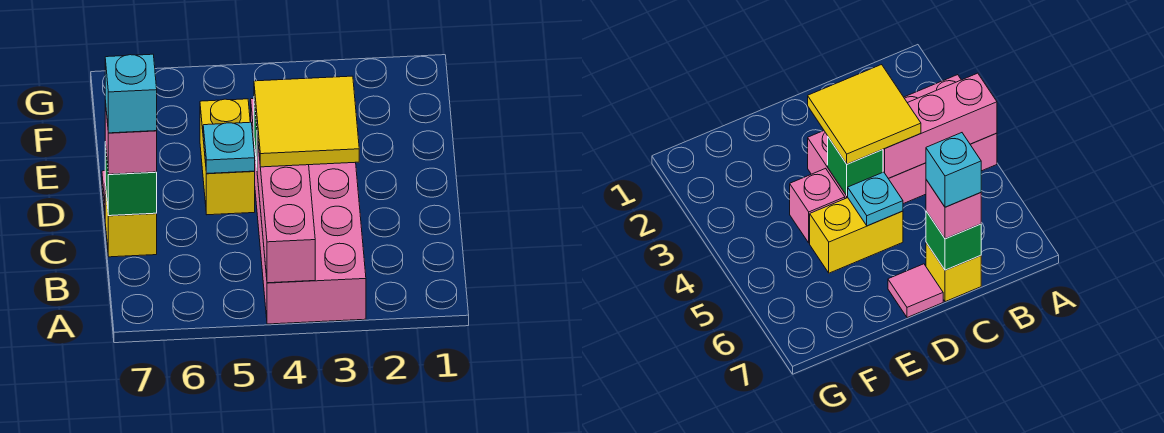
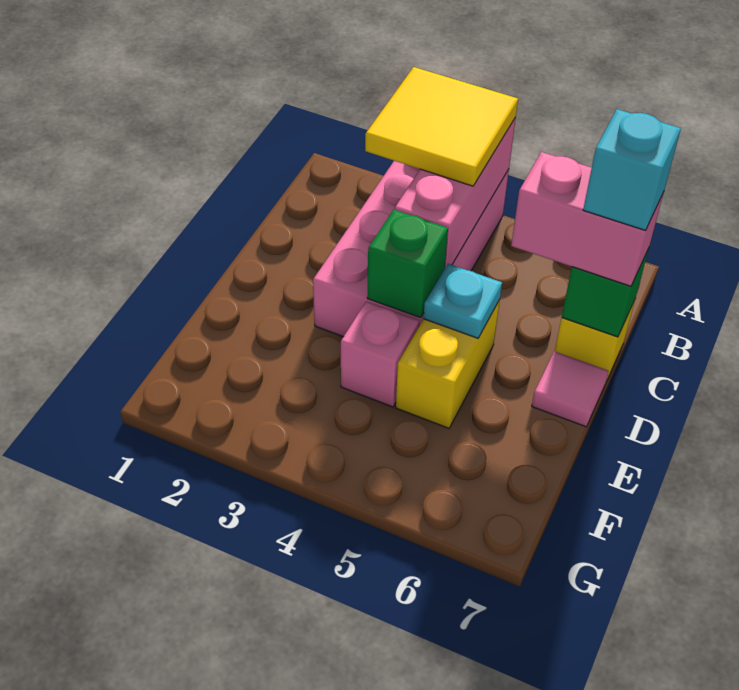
yellow tile C3:D4 level 3 -> yellow tile A3:B4 level 3
pink brick C7 level 3 -> pink brick C6:C7 level 3

